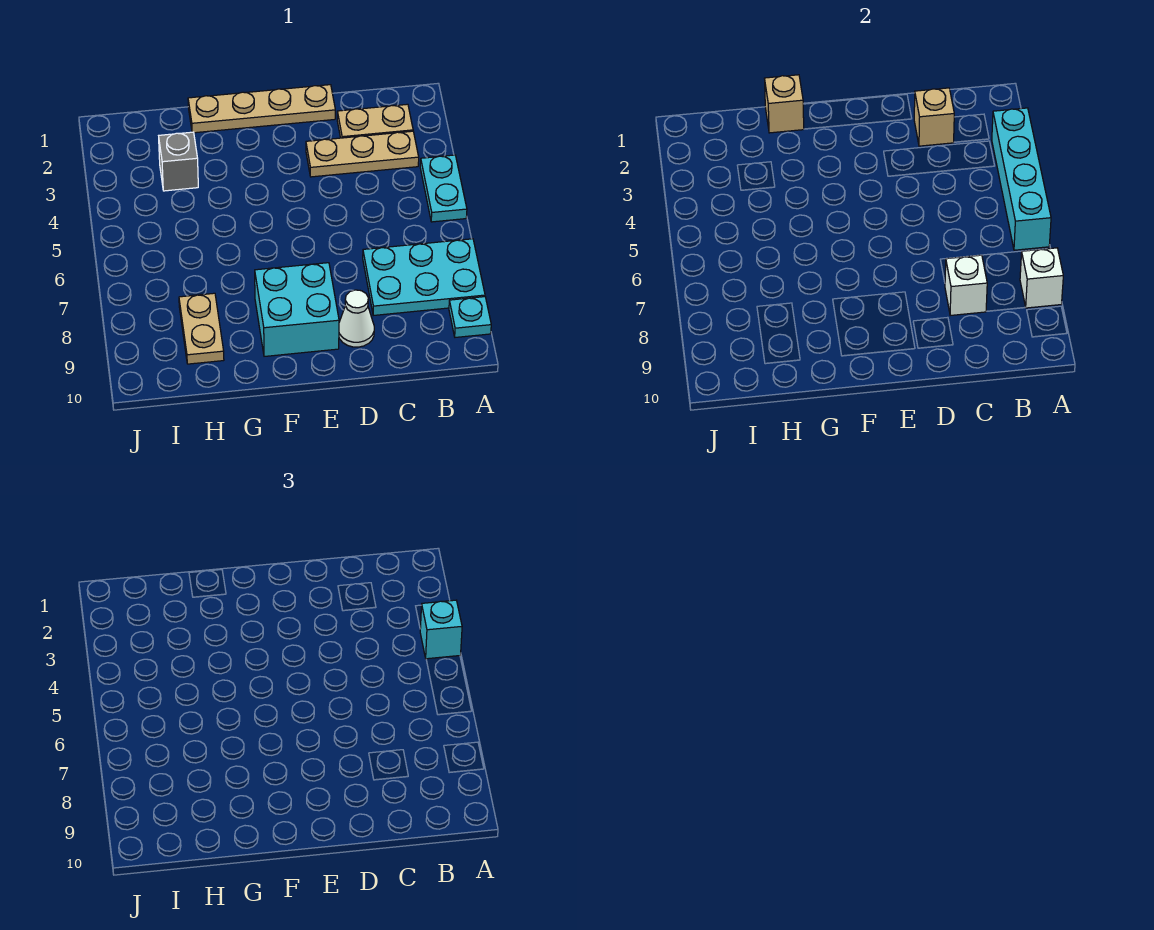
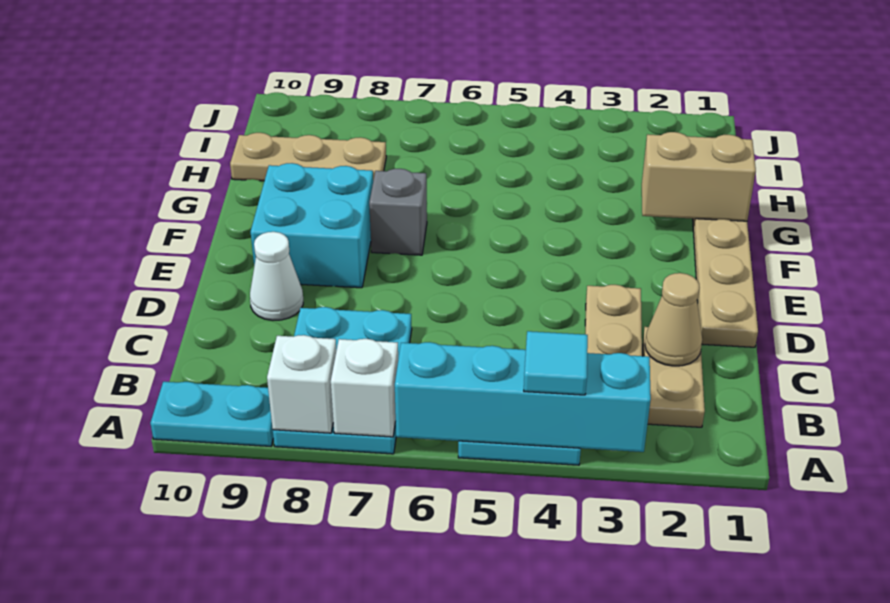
cyan brick A4 level 3 -> cyan tile A4 level 3
cyan plate A9 level 1 -> cyan plate A9:A10 level 1
tan brick C2 level 2 -> tan cone C2 level 2
white brick C8 level 2 -> white brick A7 level 2
tan brick G1 level 2 -> tan brick G1:G2 level 2
grey brick H3 level 1 -> grey brick F7 level 1
tan plate H8:H9 level 1 -> tan plate H8:H10 level 1

